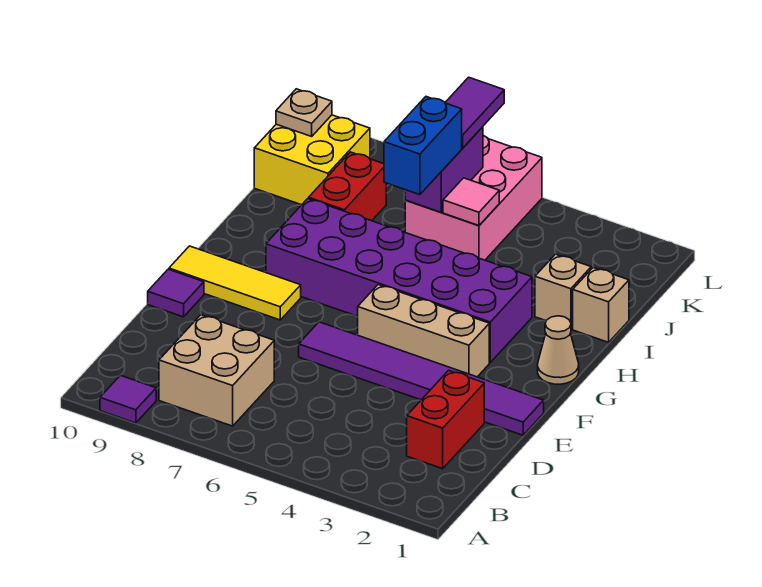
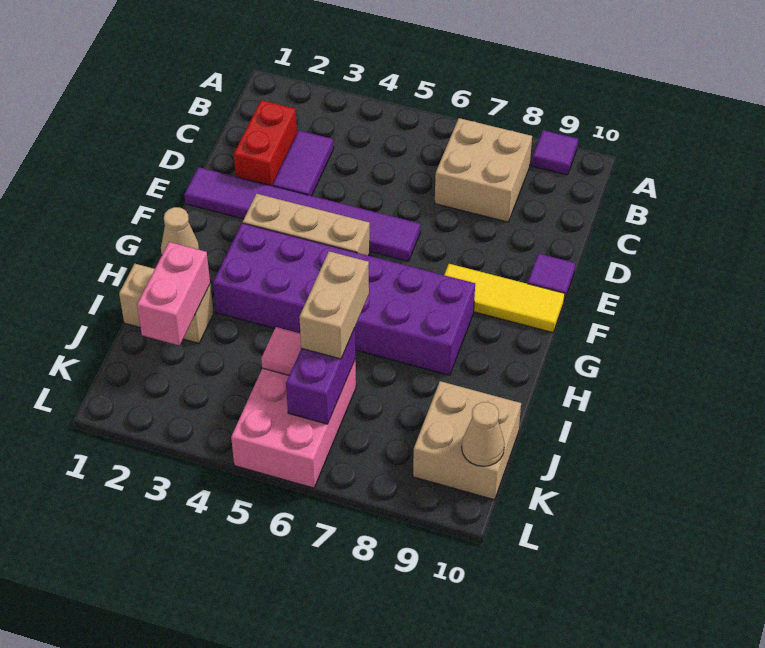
none -> pink brick I2:J2 level 2
blue brick I6:J6 level 3 -> tan brick I6:J6 level 3
red brick I8:J8 level 1 -> none
yellow brick J9:K10 level 1 -> tan brick J9:K10 level 1
purple tile K6:L6 level 3 -> purple tile C3:D3 level 1
tan plate K10 level 2 -> tan cone K10 level 2

